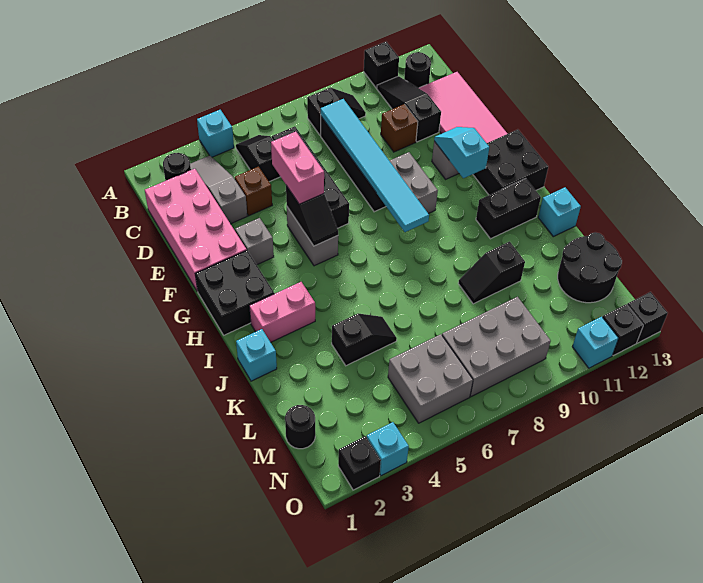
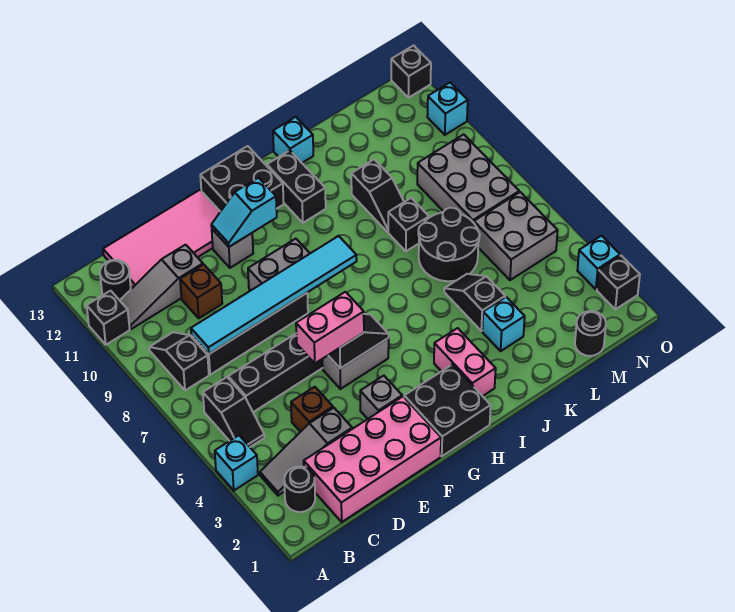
black slope B5:C5 level 1 top C -> black slope B5:B6 level 1 top 6
black slope B11:D11 level 1 top D -> grey slope B11:D11 level 1 top D
cyan brick J1 level 1 -> cyan brick K3 level 1
black round brick L12:M13 level 1 -> black round brick K6:L7 level 1
black brick O12 level 1 -> black brick K8 level 1

